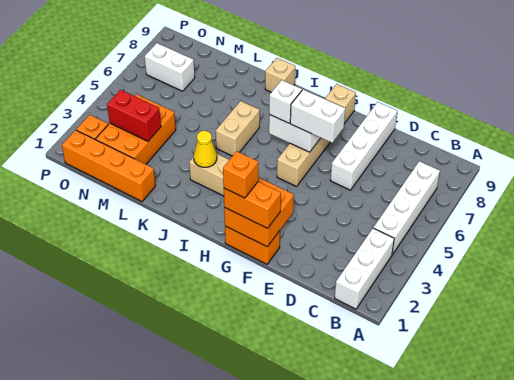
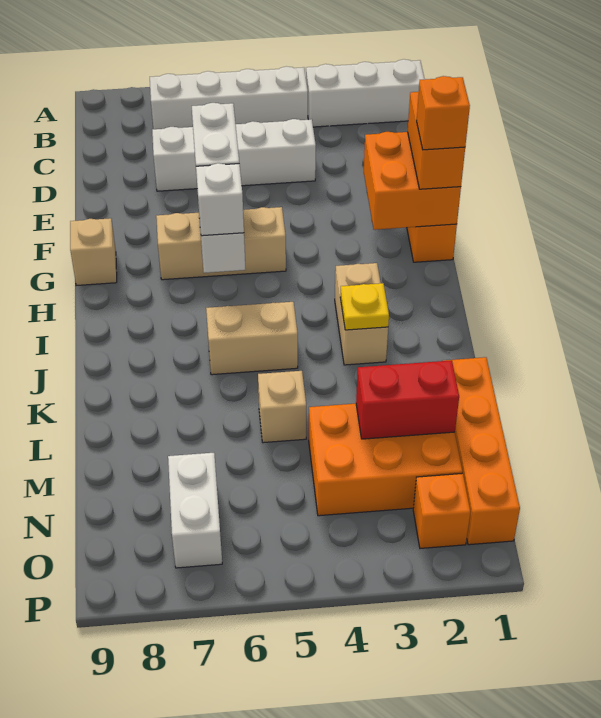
white brick E6:E9 level 1 -> white brick D4:D7 level 1
yellow cone J3 level 2 -> yellow plate J3 level 2
tan brick J9 level 1 -> tan brick L5 level 1
red brick M3:N3 level 2 -> red brick M2:M3 level 2

